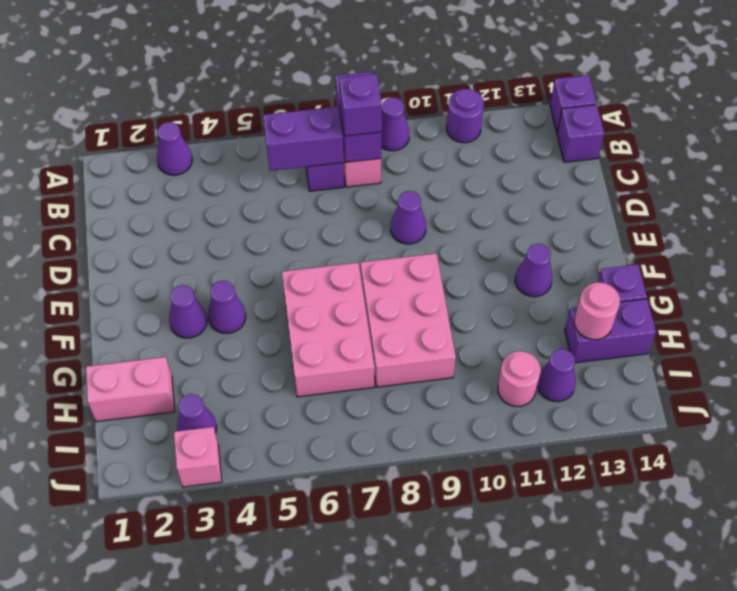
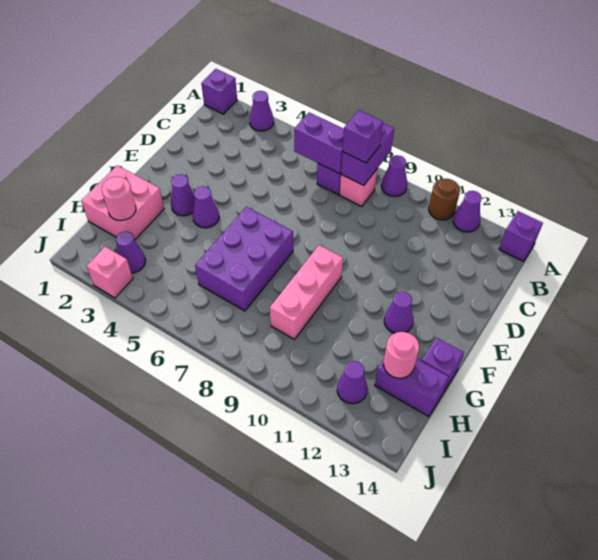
purple round brick A11 level 1 -> brown round brick A11 level 1
purple brick B14 level 1 -> purple brick A1 level 1
purple cone D9 level 1 -> purple cone A12 level 1
pink brick F6:H7 level 1 -> purple brick F6:H7 level 1
pink brick F8:H9 level 1 -> pink brick F9:H9 level 1
pink brick H1:H2 level 1 -> pink brick G1:H2 level 1
pink round brick I11 level 1 -> pink round brick H2 level 2

